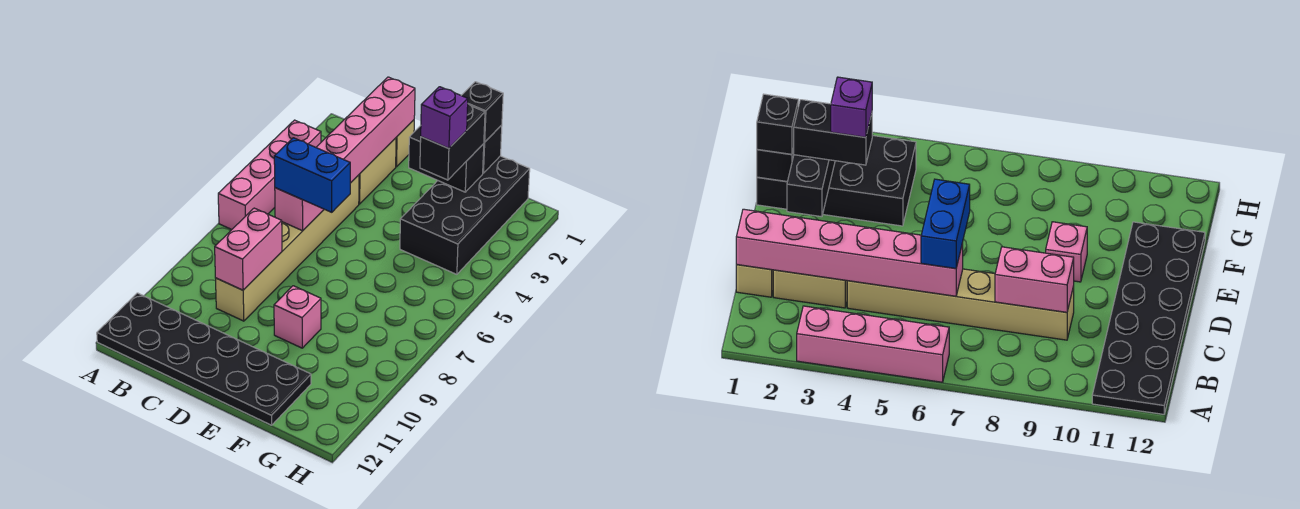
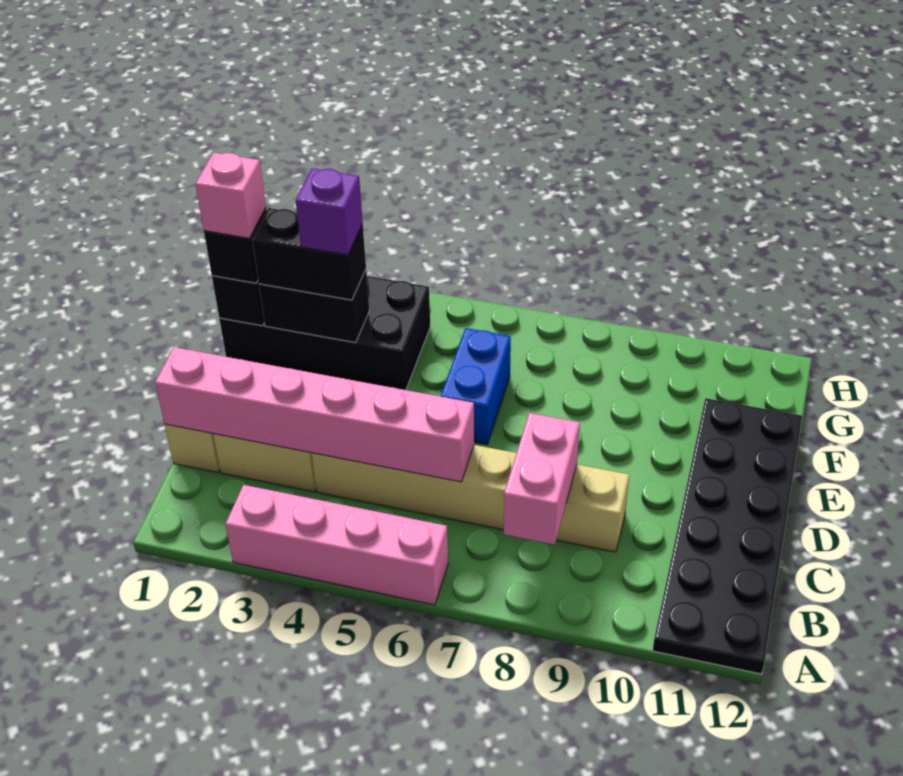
blue brick C6:D6 level 3 -> blue brick E6:F6 level 1
pink brick C8:C9 level 2 -> pink brick B8:C8 level 2
black brick E2:F2 level 2 -> black brick F2:F3 level 2
pink brick E9 level 1 -> pink brick F1 level 4

